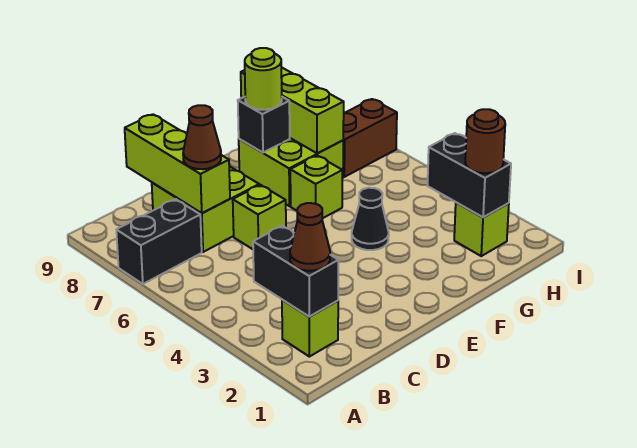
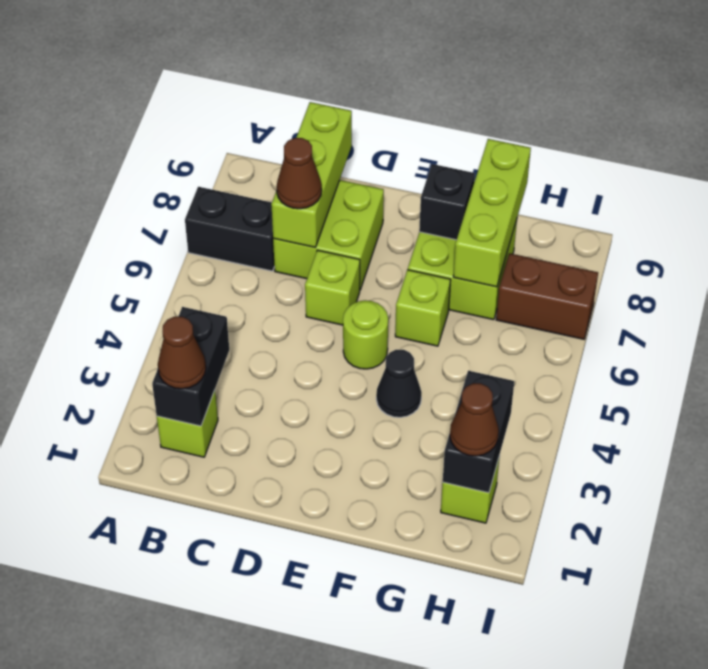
lime round brick F8 level 3 -> lime round brick E5 level 1
brown round brick H2 level 3 -> brown cone H2 level 3

